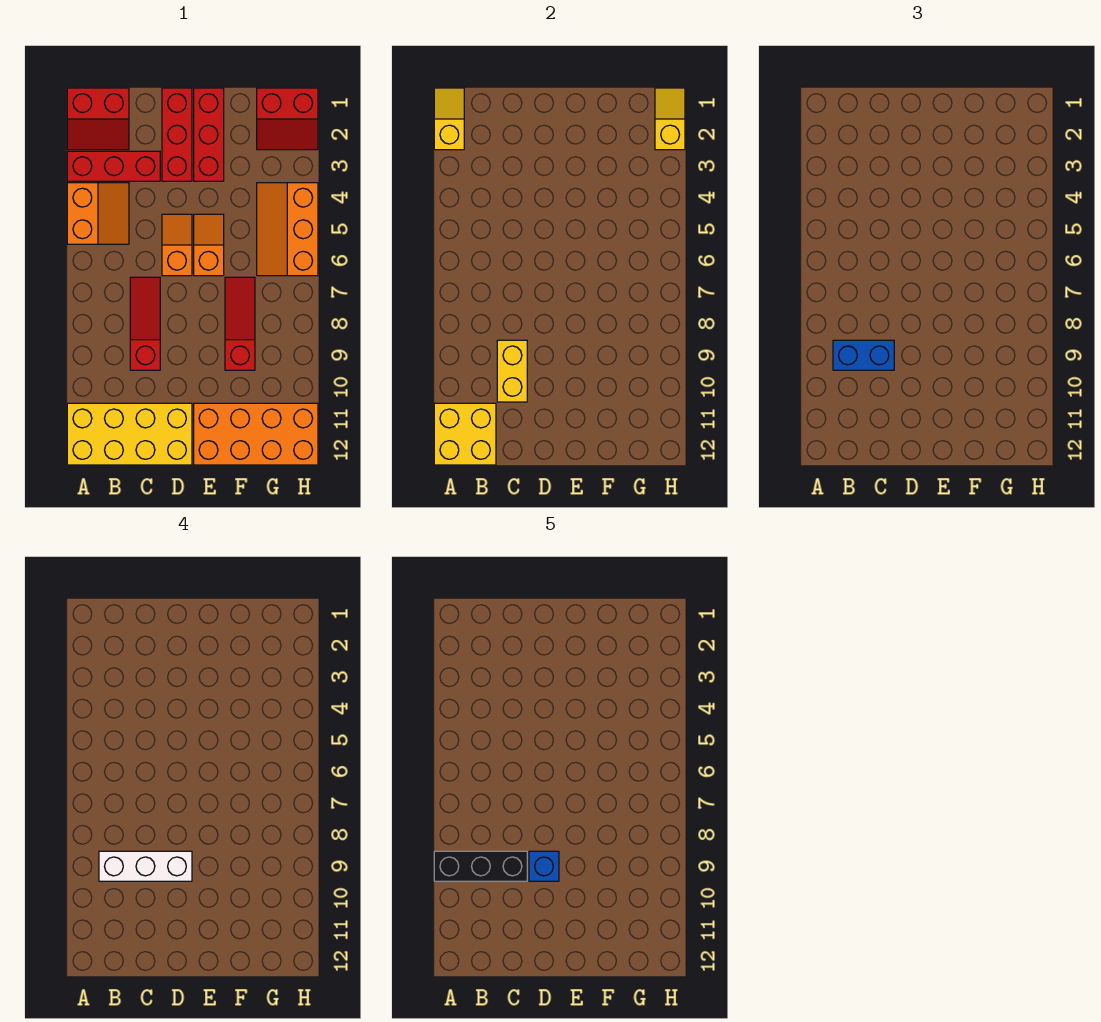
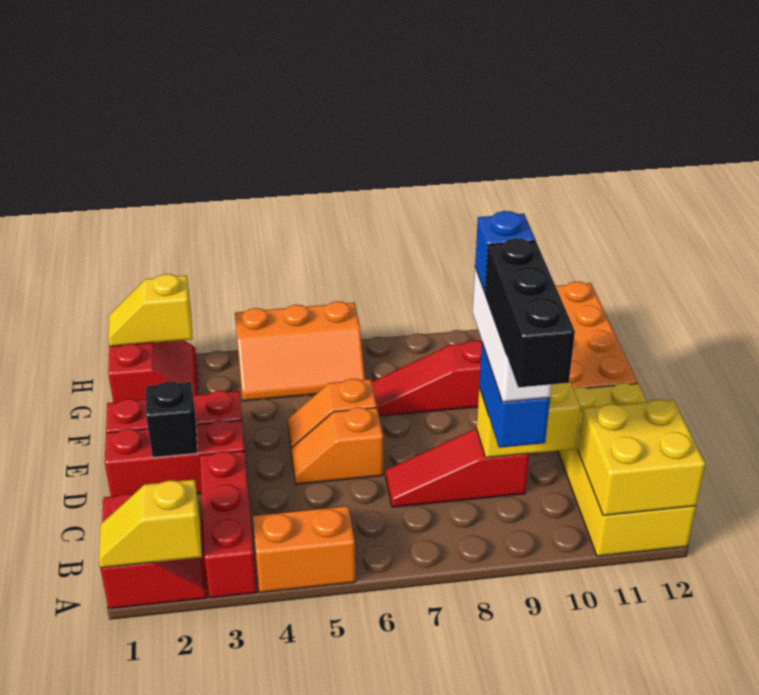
none -> black brick D2 level 2

